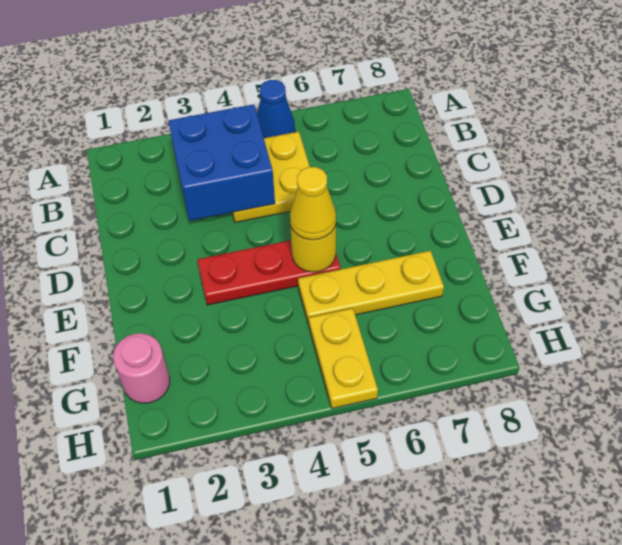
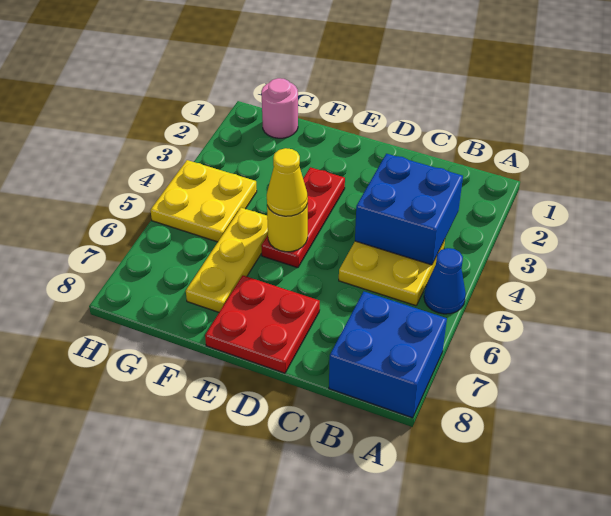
none -> blue brick A7:B8 level 1
none -> red plate D7:E8 level 1
yellow plate G5:H5 level 1 -> yellow plate G4:H5 level 1

